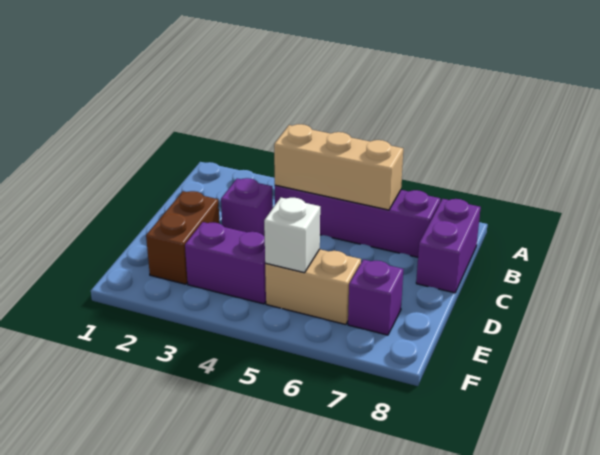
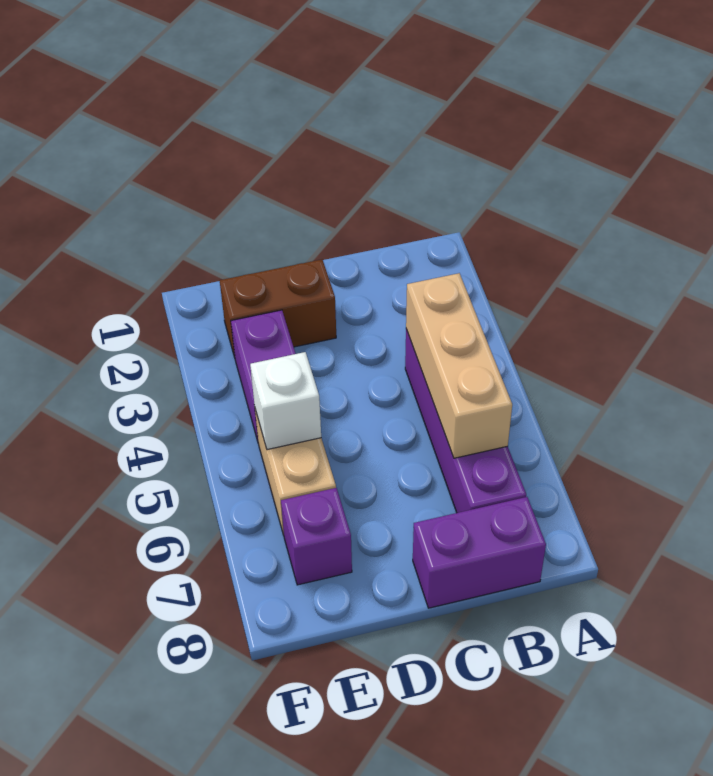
purple brick C3 level 1 -> none

